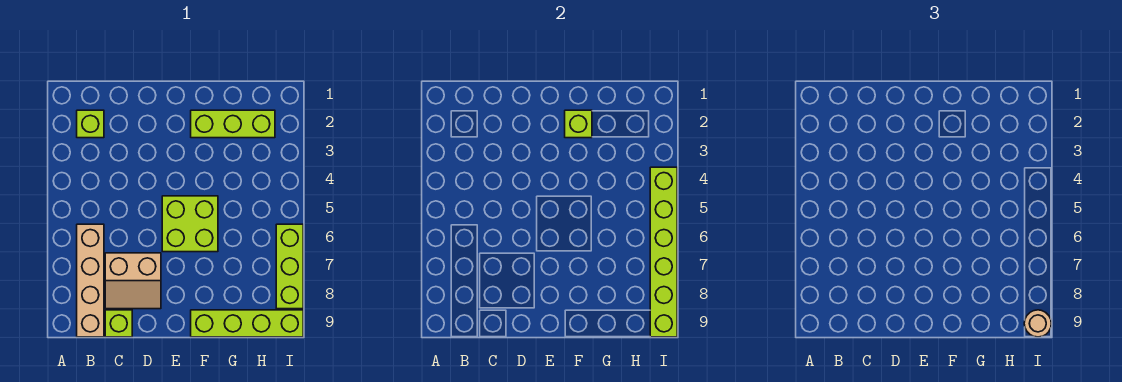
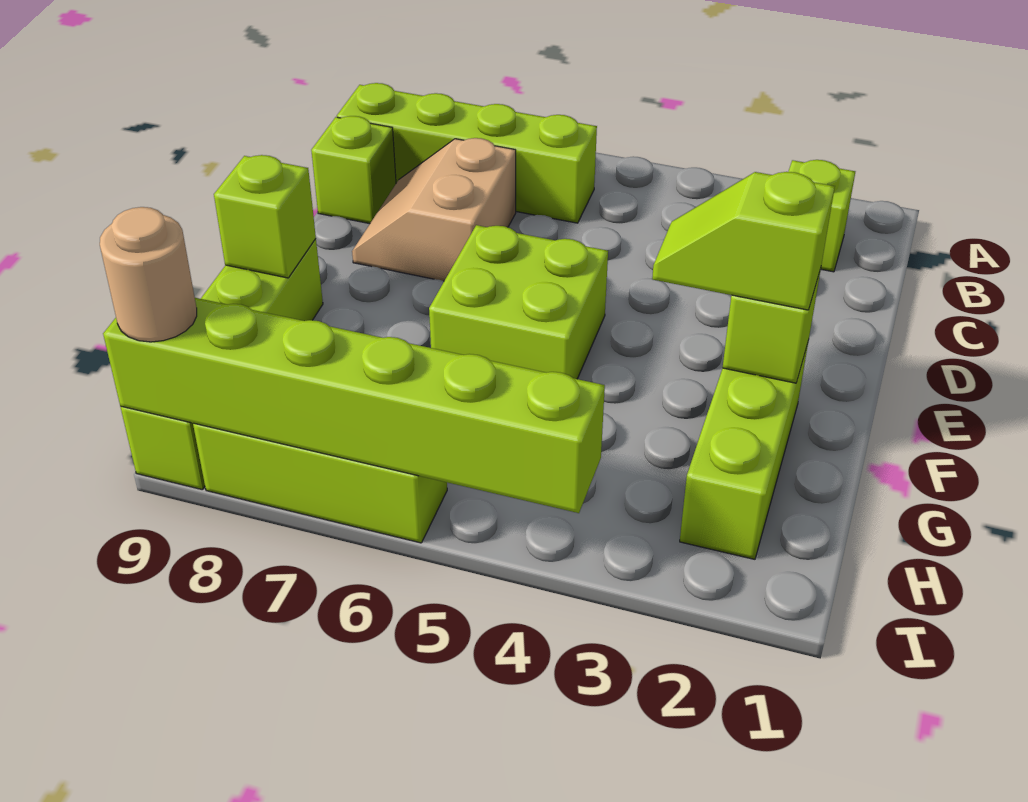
tan brick B6:B9 level 1 -> lime brick B6:B9 level 1
none -> lime slope F2:F3 level 3 top 2
none -> lime brick F9 level 2

